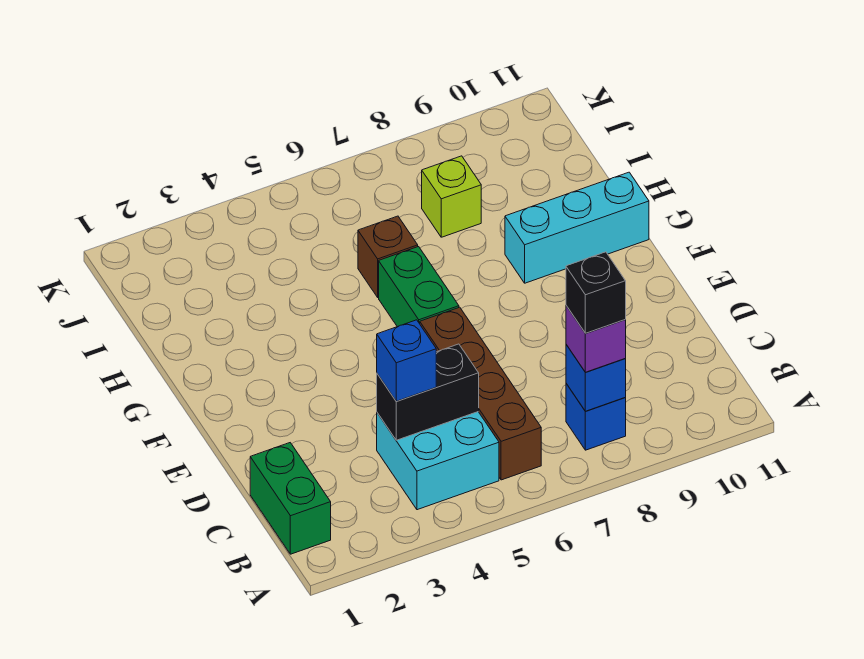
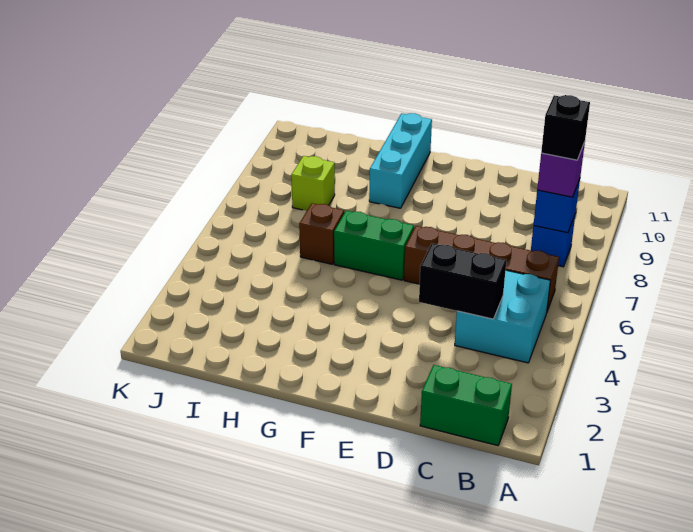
black brick C4:C5 level 2 -> black brick C4:D4 level 2
blue brick C4 level 3 -> none

